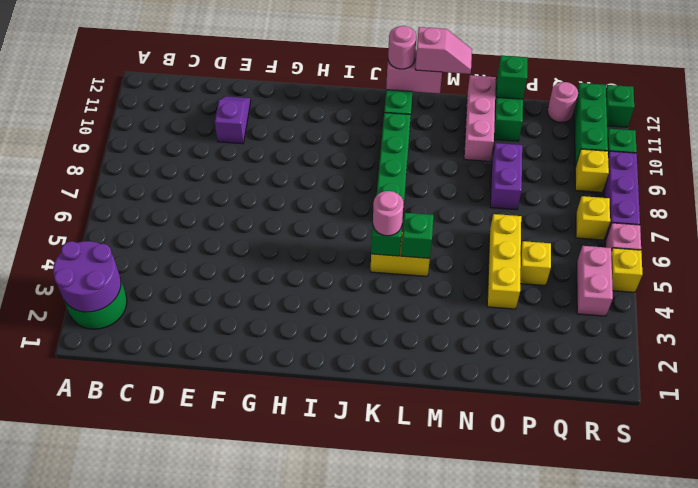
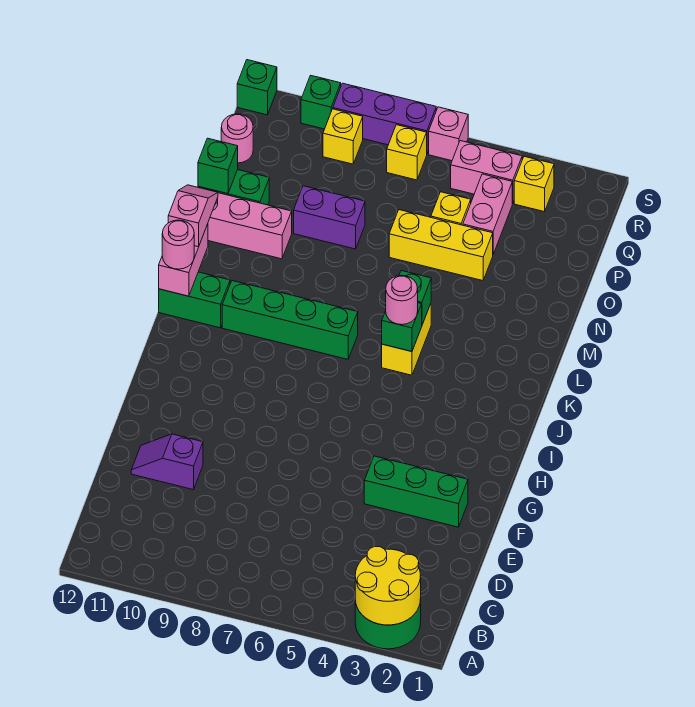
purple round brick A2:B3 level 2 -> yellow round brick A2:B3 level 2
none -> pink brick P4:Q4 level 1
green brick R10:R12 level 1 -> green brick F2:F4 level 1
yellow brick S5 level 1 -> yellow brick R3 level 1

